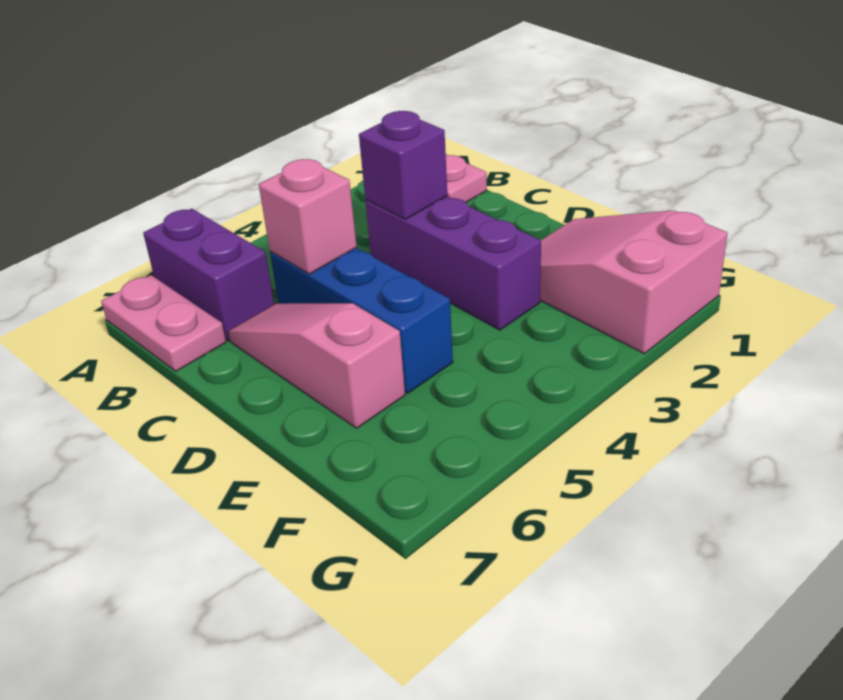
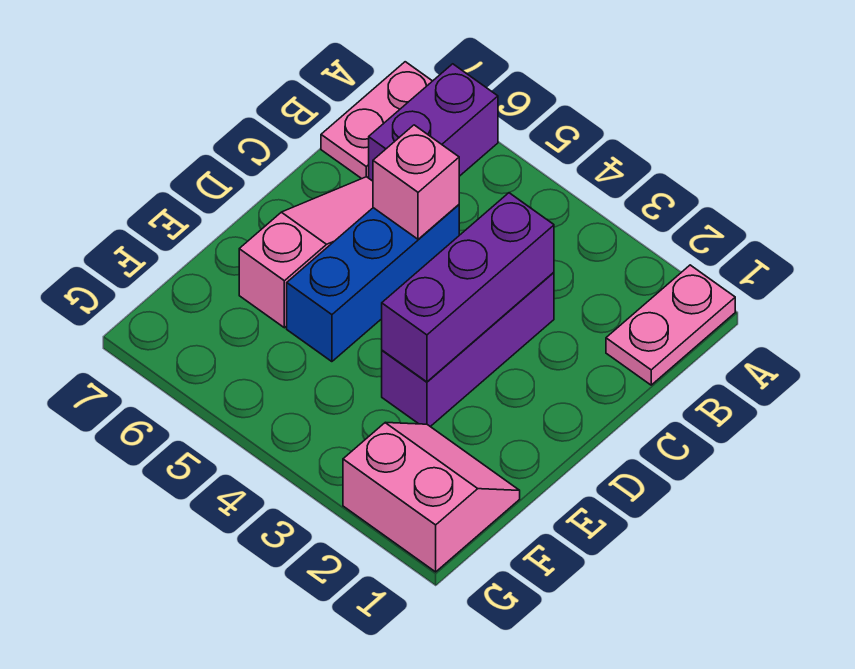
purple brick C3 level 2 -> purple brick C3:E3 level 2
pink slope E1:G2 level 1 top G -> pink slope F1:G2 level 1 top G

